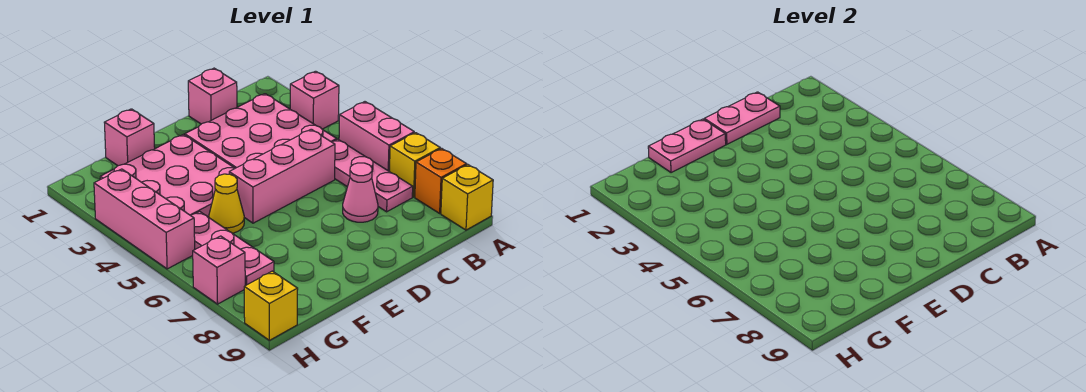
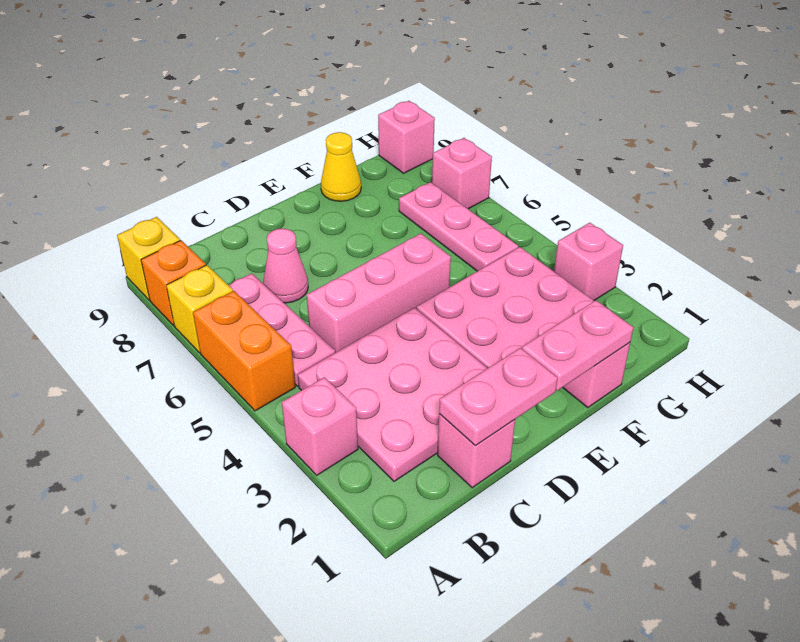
pink brick A5:A6 level 1 -> orange brick A5:A6 level 1
yellow cone F5 level 1 -> yellow cone F9 level 1
pink brick H3:H5 level 1 -> pink brick H3 level 1
yellow brick H9 level 1 -> pink brick H9 level 1

